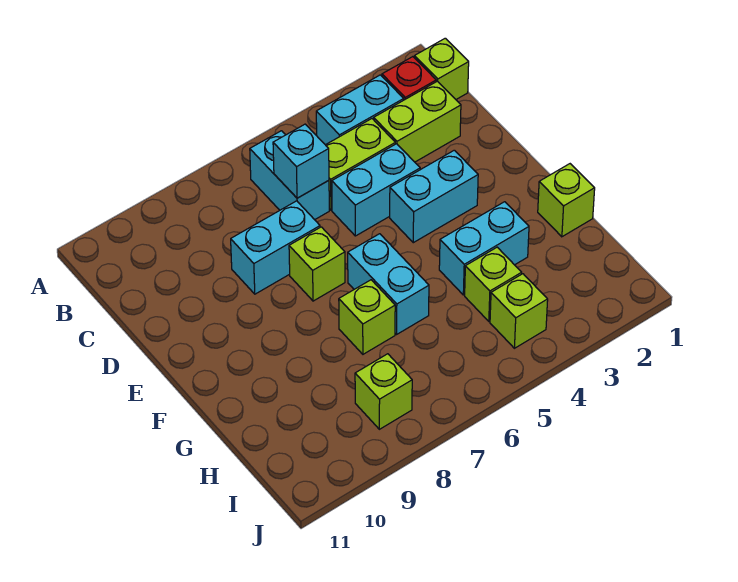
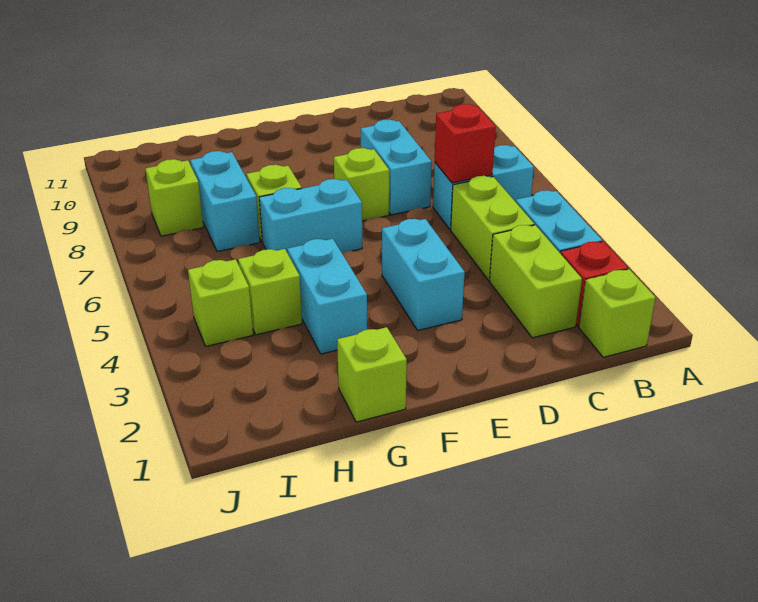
cyan brick C6 level 2 -> red brick C6 level 2
cyan brick D4:D5 level 1 -> cyan brick H7:H8 level 1

